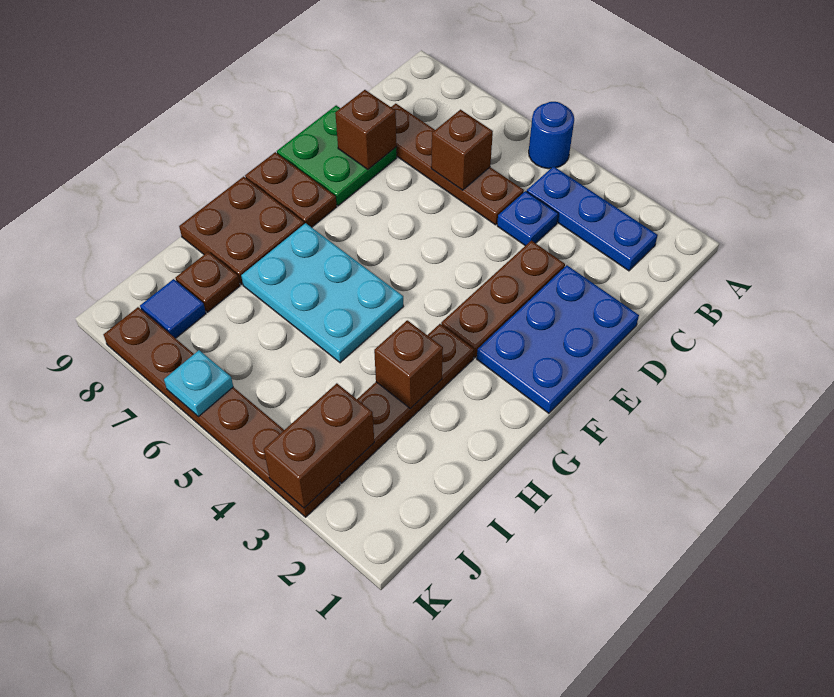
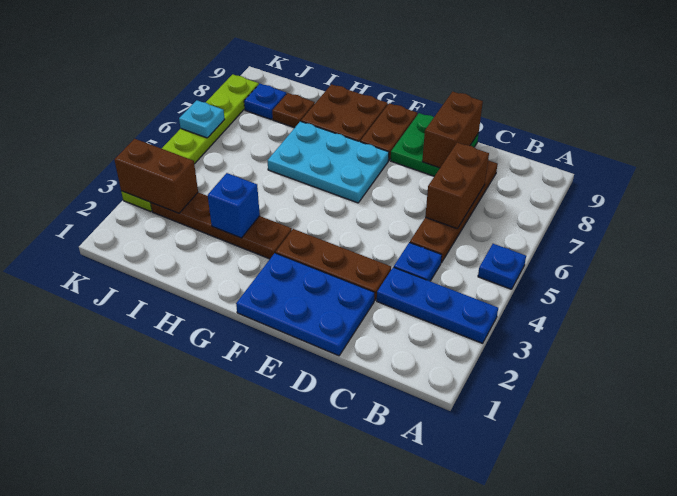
blue round brick A5 level 1 -> blue plate A5 level 1
blue plate B2:B4 level 1 -> blue plate A3:C3 level 1
brown brick C6 level 2 -> brown brick C6:C7 level 2
brown brick D8 level 2 -> brown brick D8:D9 level 2
cyan plate G5:H7 level 1 -> cyan plate F6:H7 level 1
brown brick H3 level 2 -> blue brick H3 level 2
blue tile J8 level 1 -> blue plate J8 level 1
brown plate K3:K8 level 1 -> lime plate K3:K8 level 1

